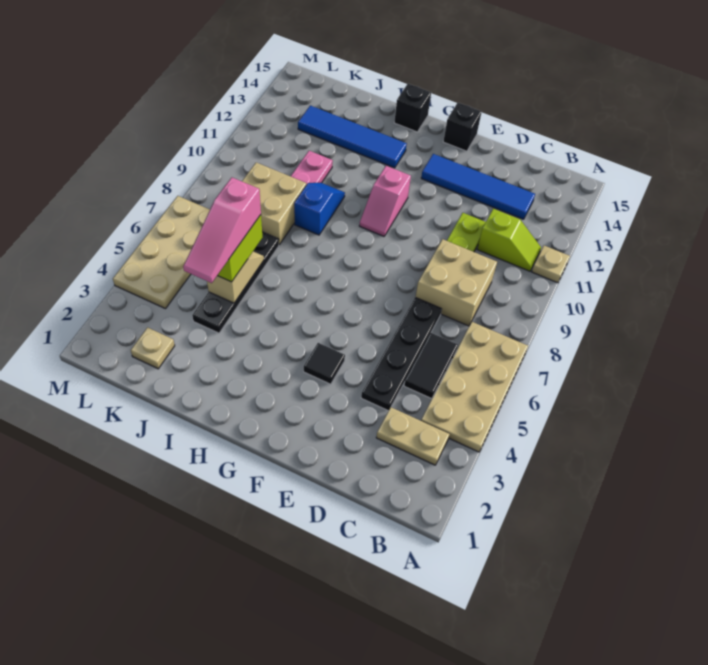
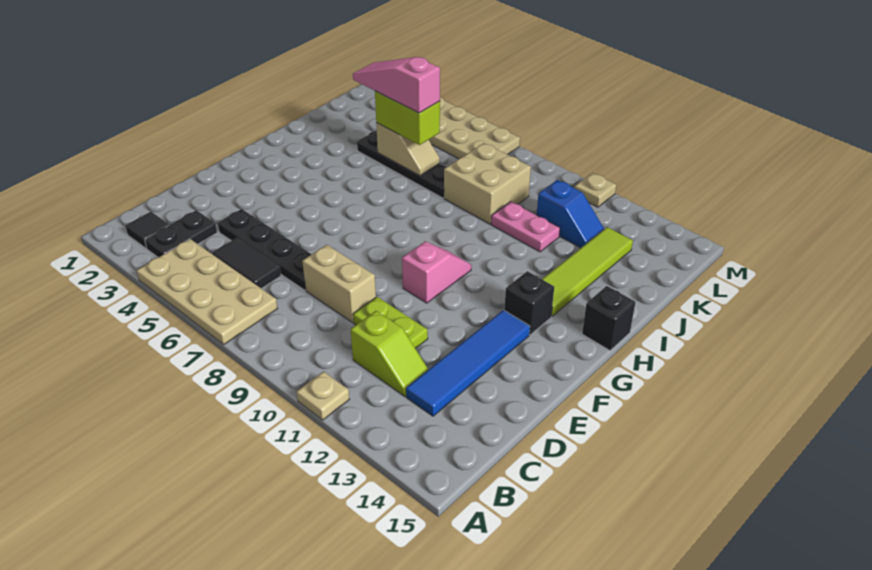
tan plate B3:C3 level 1 -> black plate B3:C3 level 1
lime slope B11:C11 level 1 top C -> lime slope C11:C12 level 1 top 11
tan brick C8:D9 level 1 -> tan brick D8:D9 level 1
black tile F4 level 1 -> black tile B2 level 1
black brick F15 level 1 -> black brick G13 level 1
pink slope G10:G11 level 1 top 11 -> pink slope F10:G10 level 1 top F
blue tile H13:K13 level 1 -> lime tile H13:K13 level 1
blue slope I9:I10 level 1 top 9 -> blue slope K11:K12 level 1 top 11
tan plate K2 level 1 -> tan plate M11 level 1

